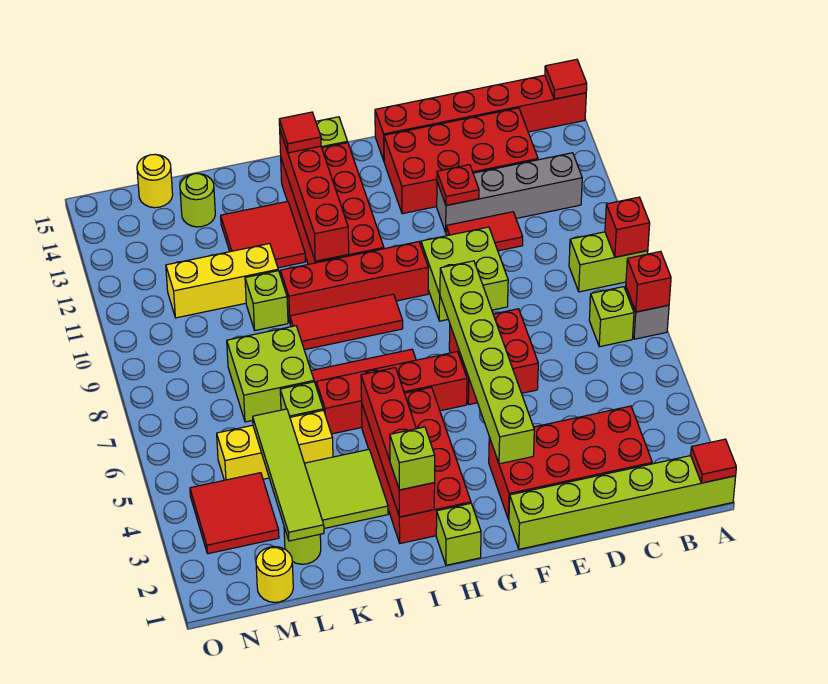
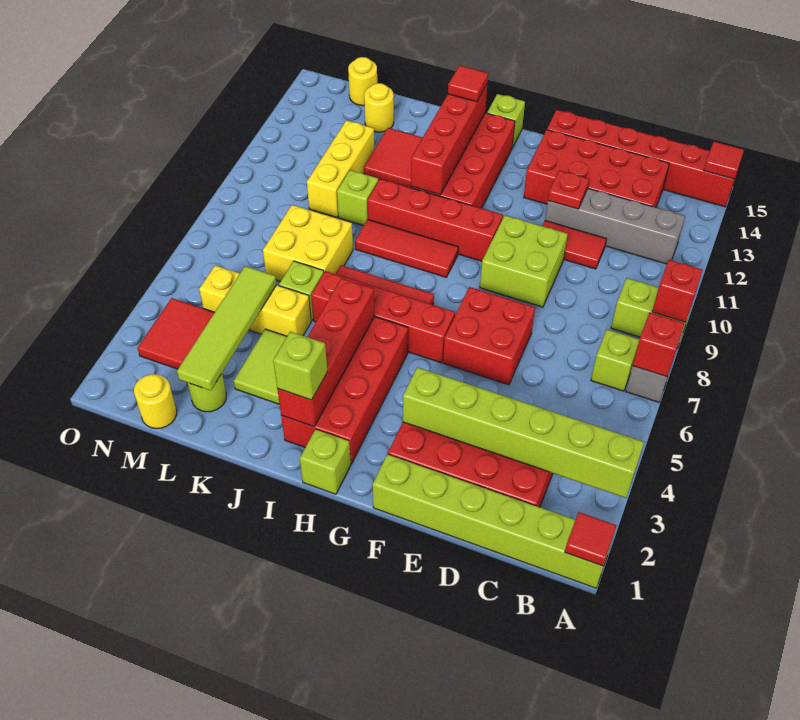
lime brick F3:F8 level 2 -> lime brick A3:F3 level 2
lime brick K7:L8 level 1 -> yellow brick K7:L8 level 1
yellow brick K11:M11 level 1 -> yellow brick L10:L12 level 1
lime round brick L14 level 1 -> yellow round brick L14 level 1

